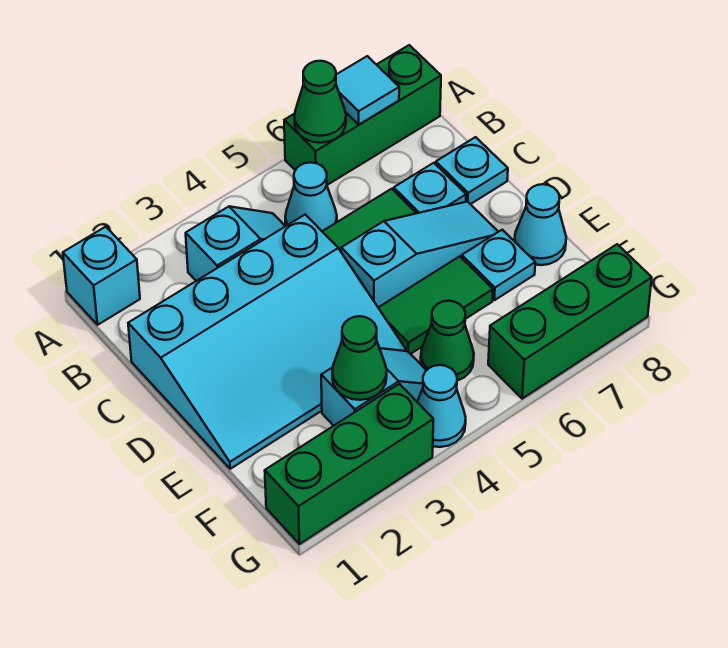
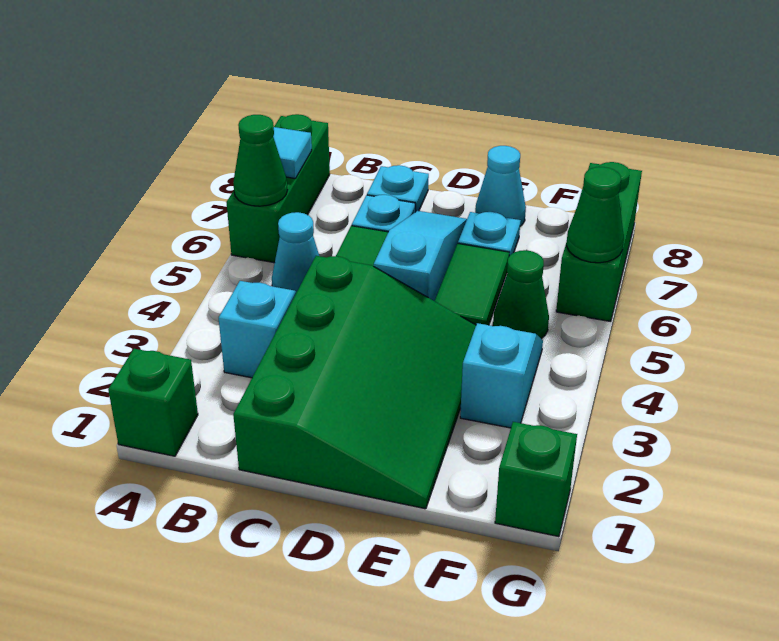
cyan brick A1 level 1 -> green brick A1 level 1
cyan slope C1:E4 level 1 top C -> green slope C1:E4 level 1 top C
green cone F3 level 2 -> green cone G6 level 2
green brick G1:G3 level 1 -> green brick G1 level 1
cyan cone G4 level 1 -> none

